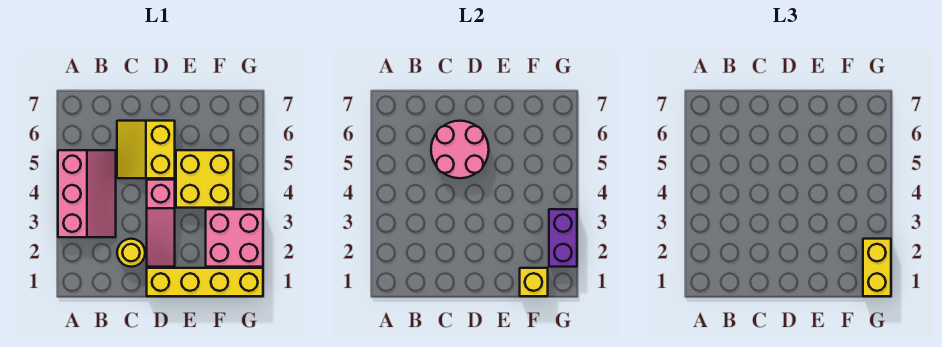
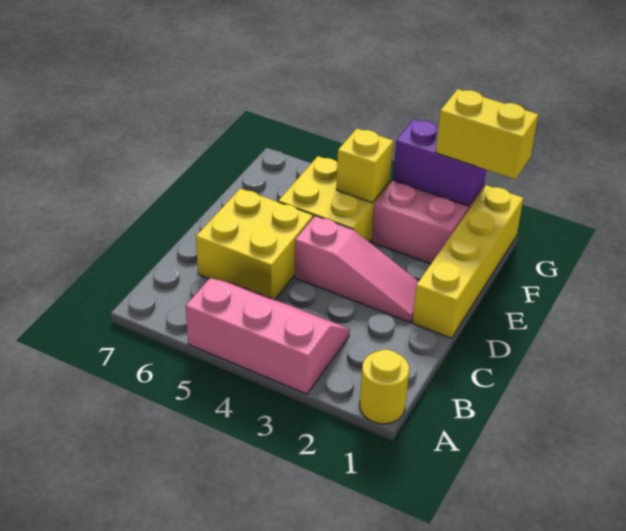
yellow round brick C2 level 1 -> yellow round brick A1 level 1
yellow slope C5:D6 level 1 top D -> yellow brick C5:D6 level 1
pink round brick C5:D6 level 2 -> none
yellow brick F1 level 2 -> yellow brick F4 level 2

